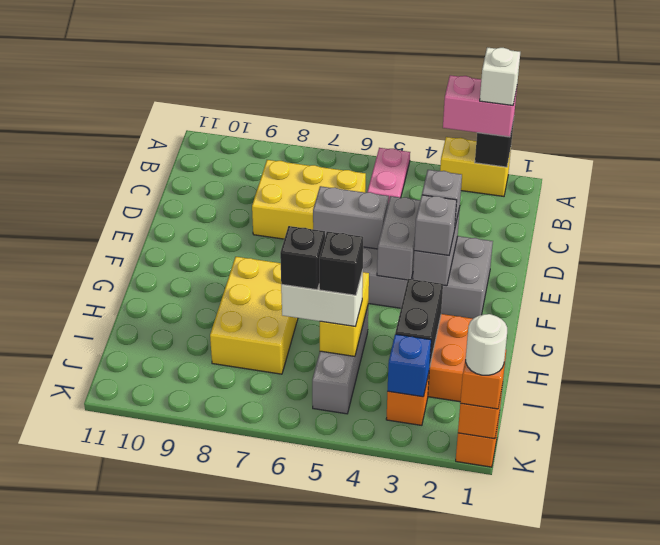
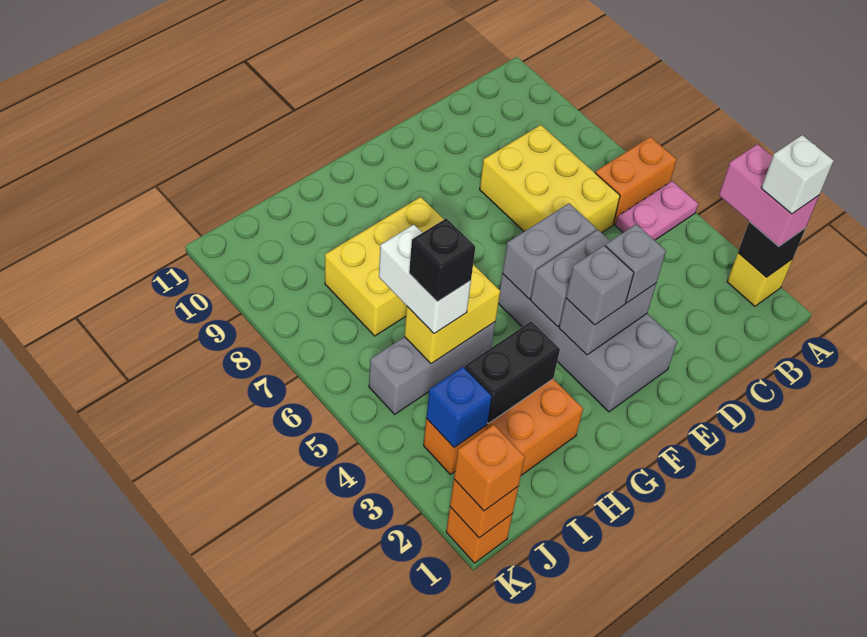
yellow brick A2:A3 level 1 -> yellow brick A2 level 1
none -> orange brick A6:B6 level 1
grey brick E5:E6 level 2 -> grey brick E5:F5 level 2
black brick I6 level 4 -> none
white round brick K1 level 4 -> none

